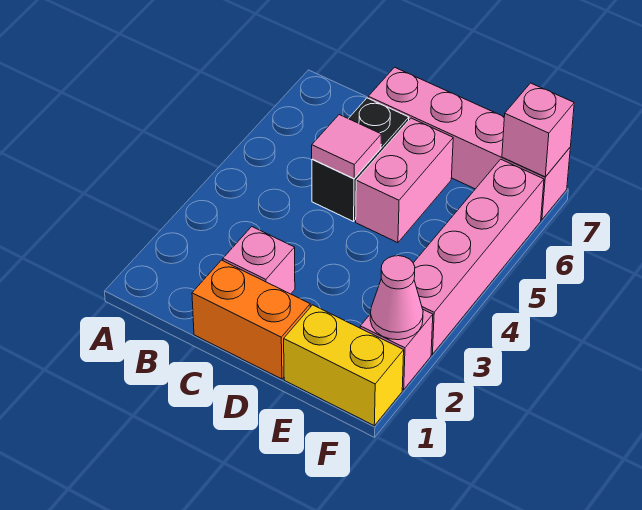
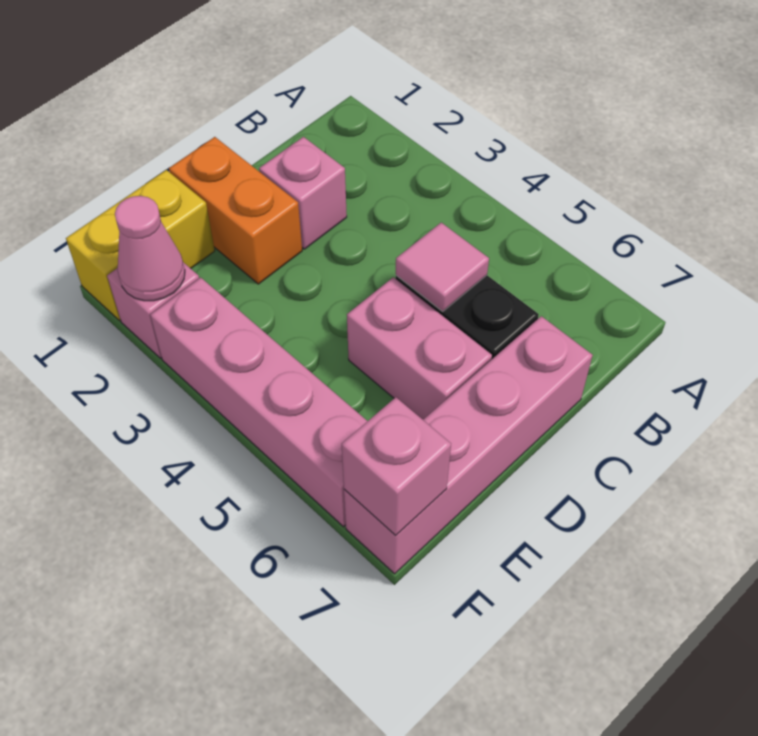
orange brick C1:D1 level 1 -> orange brick D1:D2 level 1

